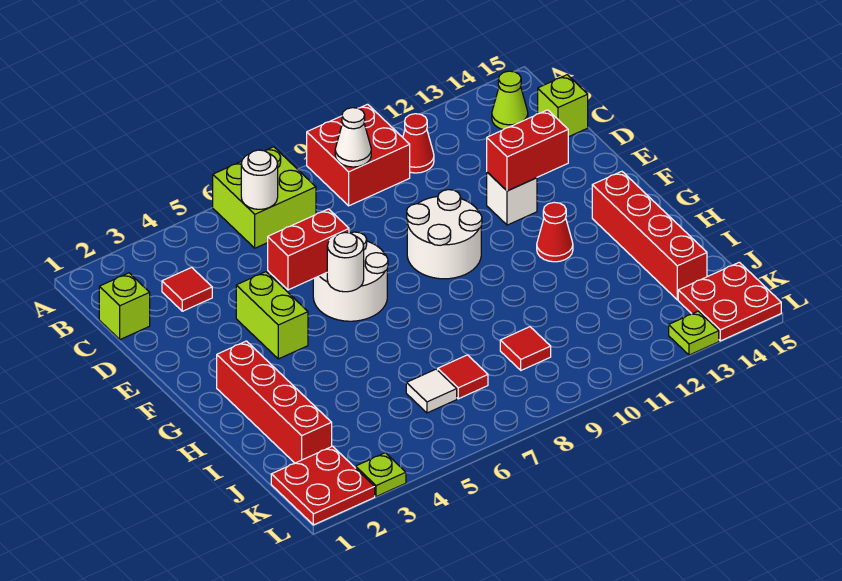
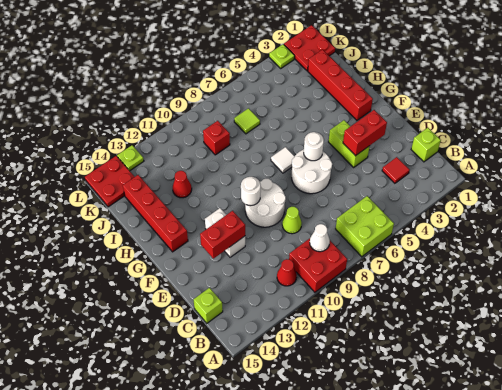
white round brick B6 level 2 -> white round brick F10 level 2
lime cone B14 level 1 -> lime cone D9 level 1
red brick E5:E6 level 2 -> red brick E3:E4 level 2
white brick E12 level 1 -> white brick E12:F12 level 1
red cone G12 level 1 -> red cone I12 level 1
white tile J6 level 1 -> white tile G7 level 1
red tile J7 level 1 -> lime tile J7 level 1
red tile J9 level 1 -> red brick J9 level 1

